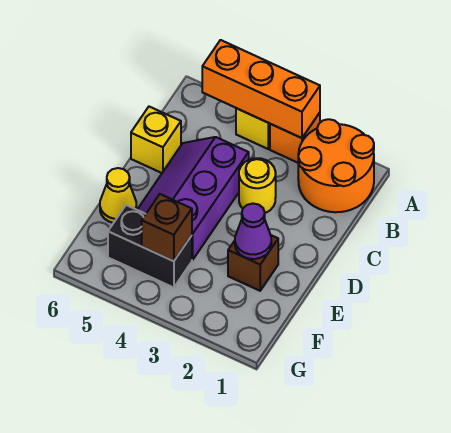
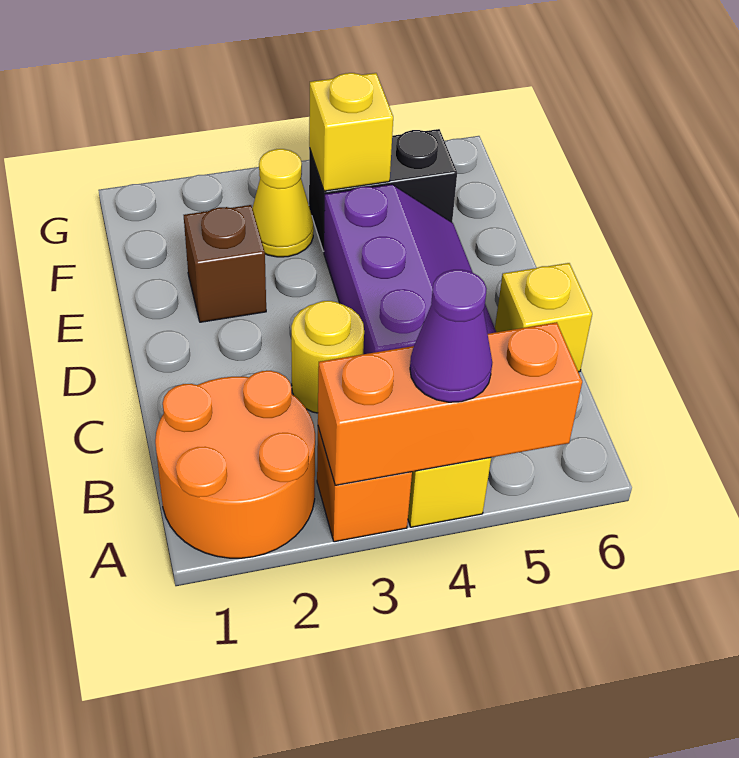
purple cone E2 level 2 -> purple cone A4 level 3
yellow cone E6 level 1 -> yellow cone F3 level 1
brown brick F4 level 2 -> yellow brick F4 level 2

